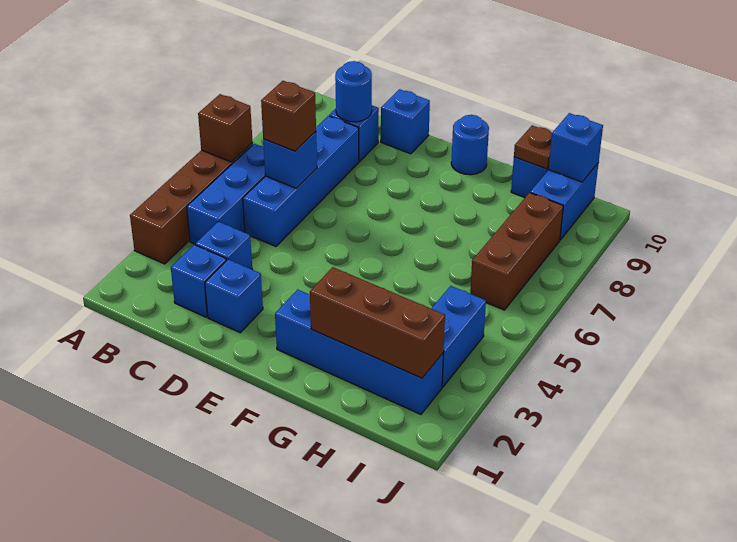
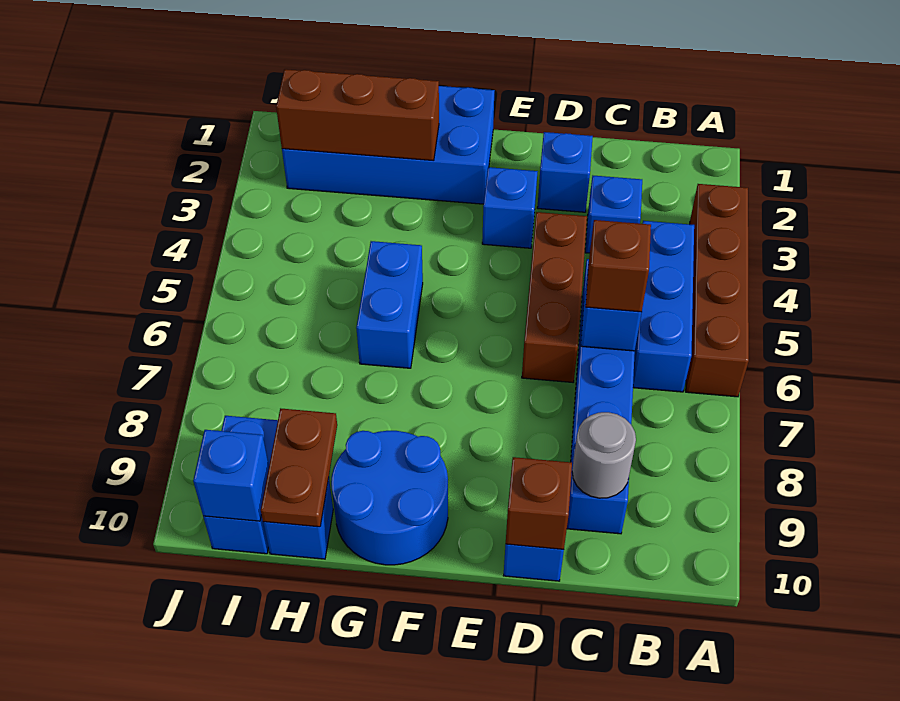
brown brick A6 level 2 -> brown brick D10 level 2
blue brick C2 level 1 -> blue brick E3 level 1
blue round brick C9 level 2 -> grey round brick C9 level 2
blue brick F2:I2 level 1 -> blue brick F1:I2 level 1
blue round brick F10 level 1 -> blue round brick F9:G10 level 1
brown plate H10 level 2 -> brown plate H9:H10 level 2
blue brick I3:I4 level 1 -> blue brick G5:G6 level 1
brown brick I6:I8 level 1 -> brown brick D4:D6 level 1

